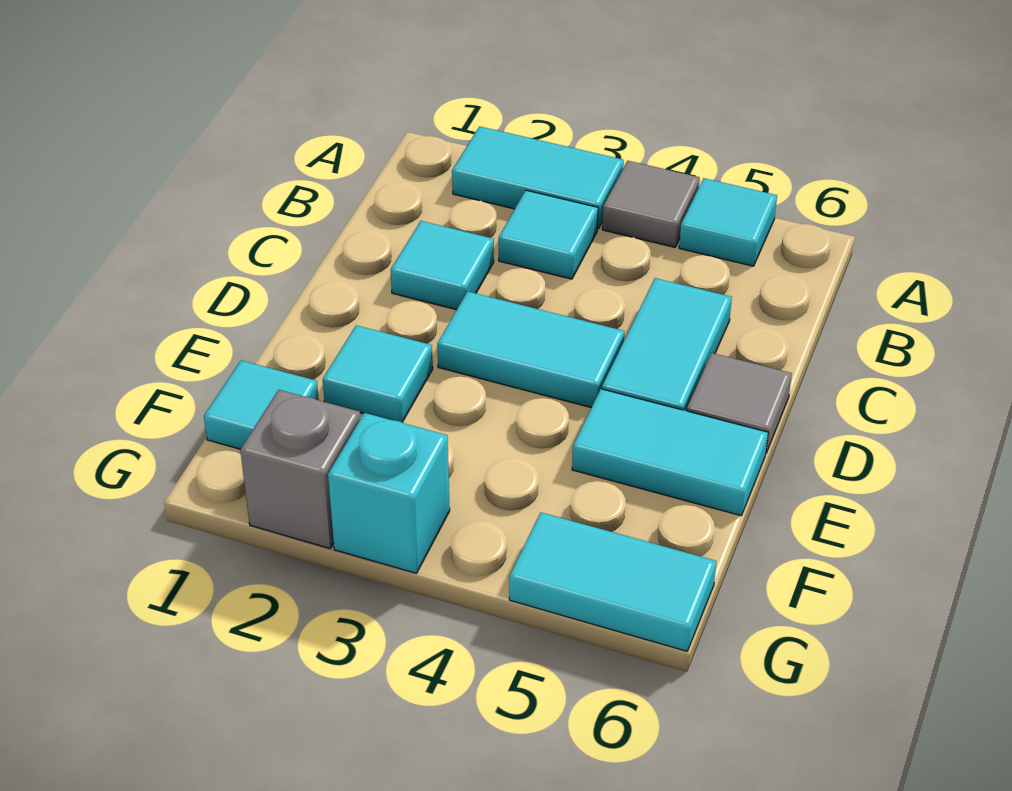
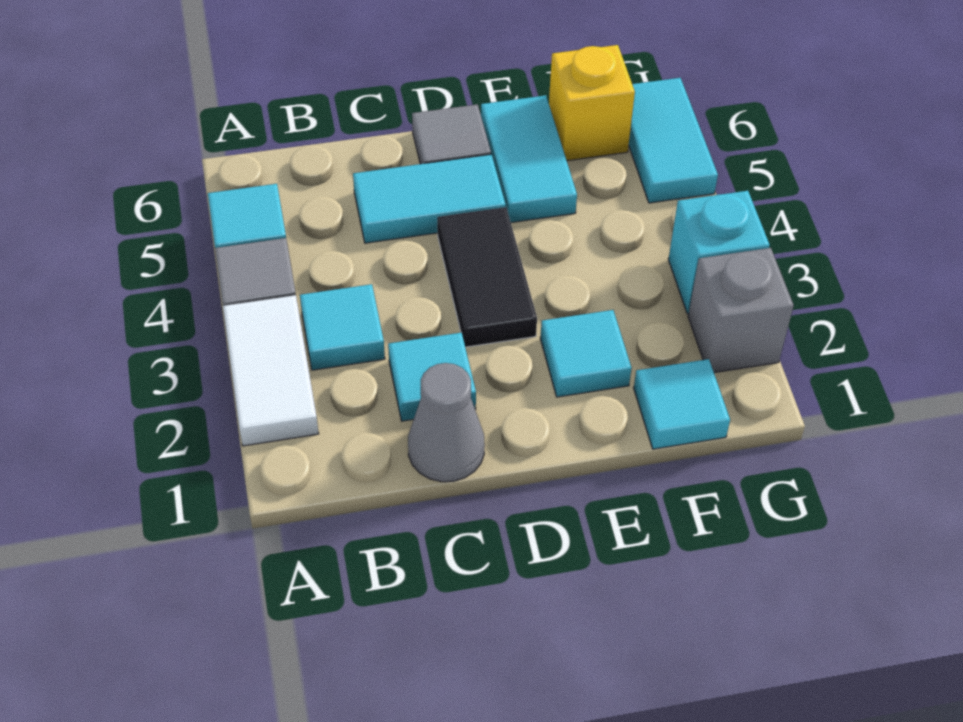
cyan tile A2:A3 level 1 -> white tile A2:A3 level 1
none -> grey cone C1 level 1
cyan tile D3:D4 level 1 -> black tile D3:D4 level 1
none -> yellow brick F6 level 1

